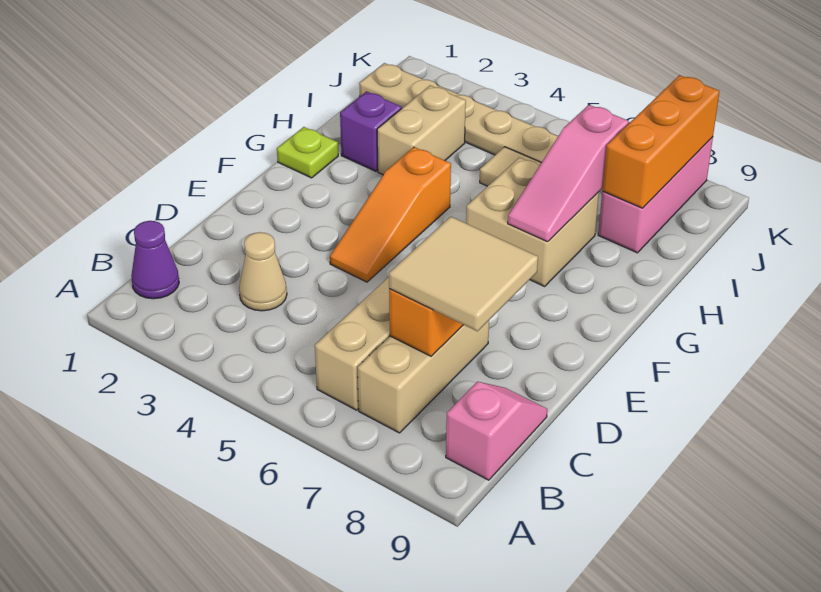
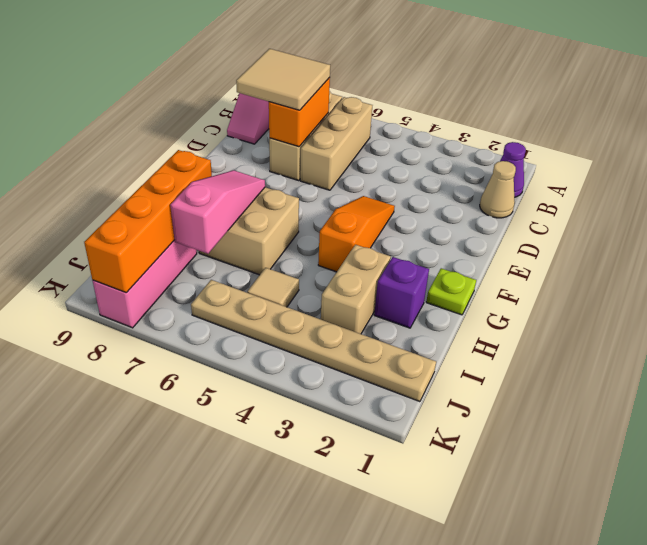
tan cone C3 level 1 -> tan cone C1 level 1
orange brick I8:K8 level 2 -> orange brick H8:K8 level 2

